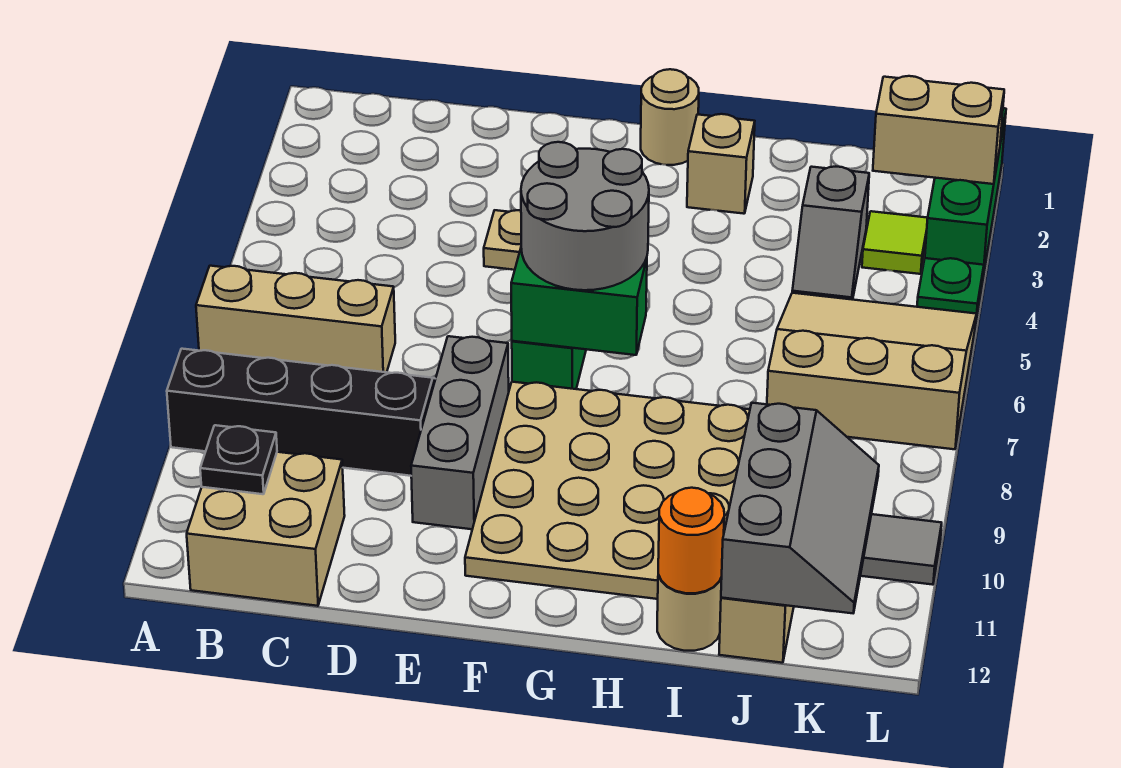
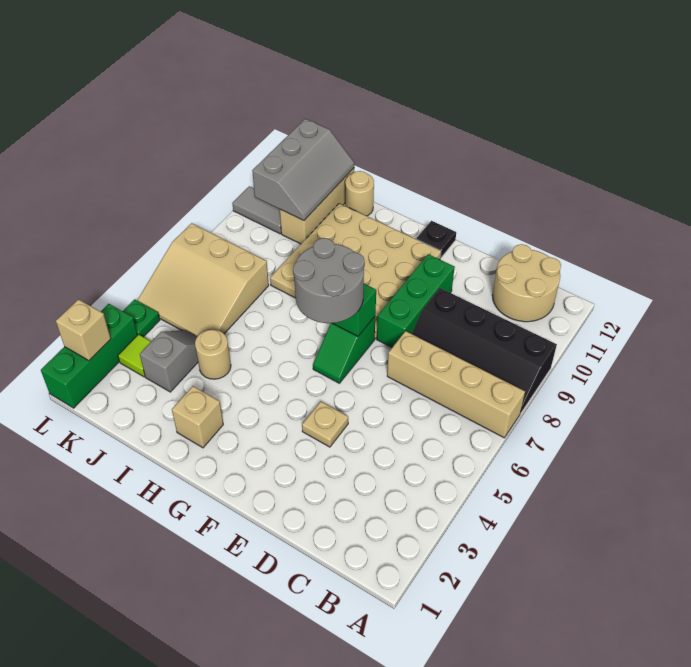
tan brick A7:C7 level 1 -> tan brick A7:D7 level 1
tan brick B11:C12 level 1 -> tan round brick B11:C12 level 1
black plate B11 level 2 -> black plate F12 level 1
grey brick E8:E10 level 1 -> green brick E8:E10 level 1
tan round brick G1 level 1 -> tan round brick I4 level 1
orange round brick I12 level 2 -> none
grey slope J10:K12 level 2 top J -> grey slope J10:K12 level 2 top K
tan brick K2:L2 level 2 -> tan brick L2 level 2

